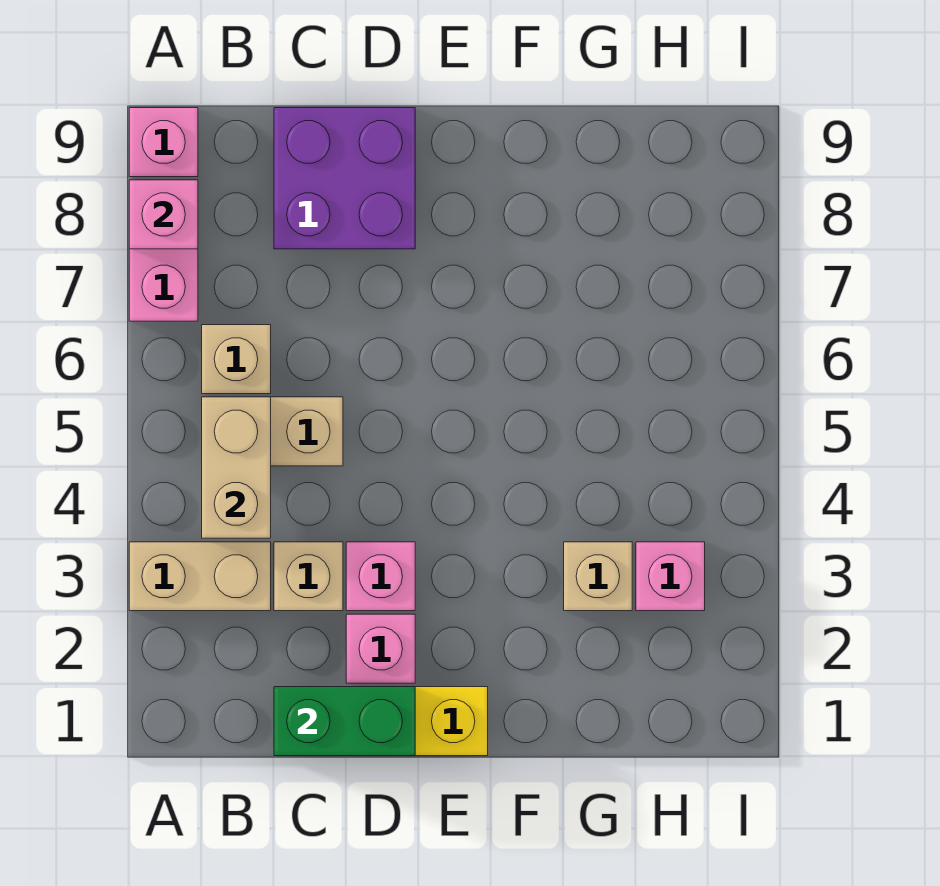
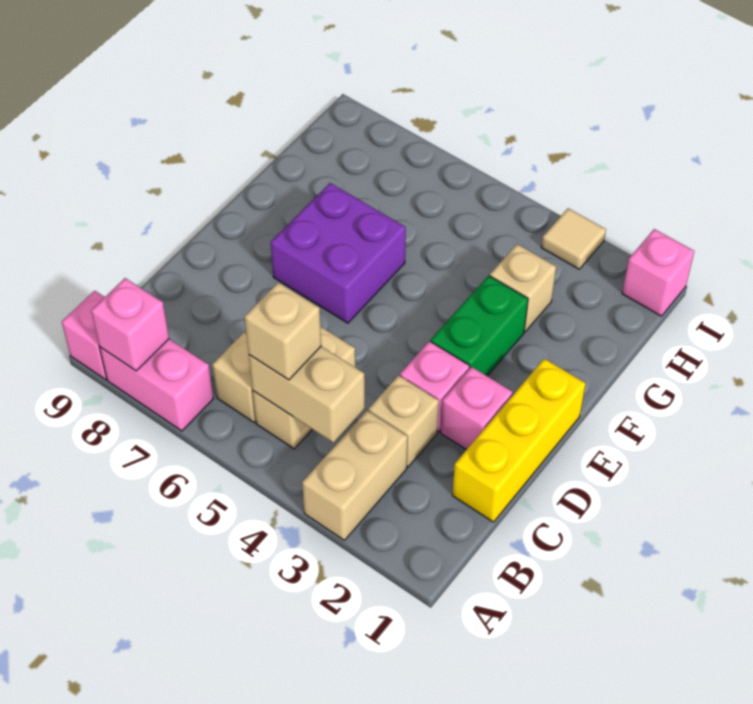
none -> tan brick B5 level 3
green brick C1:D1 level 2 -> green brick E3:F3 level 1
purple brick C8:D9 level 1 -> purple brick E6:F7 level 1
pink brick H3 level 1 -> pink brick I1 level 1
none -> tan tile I3 level 1

